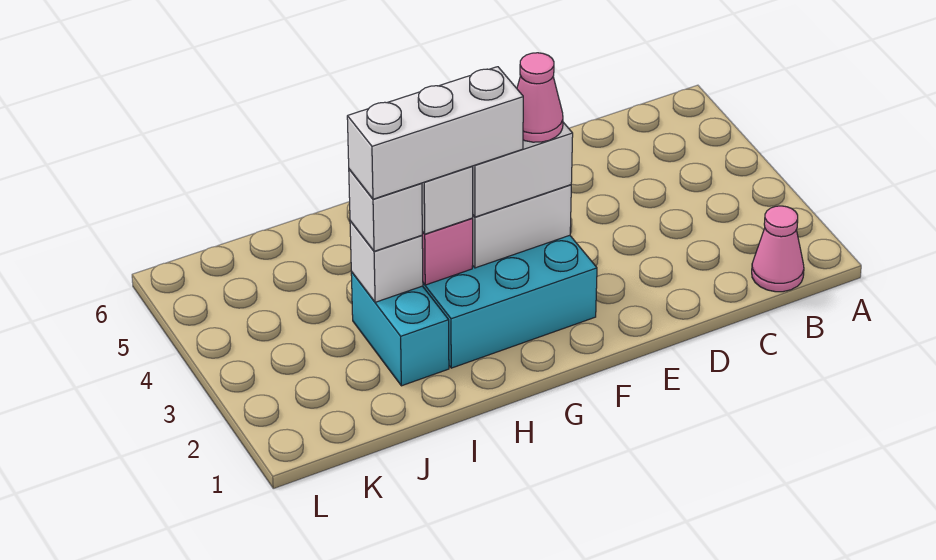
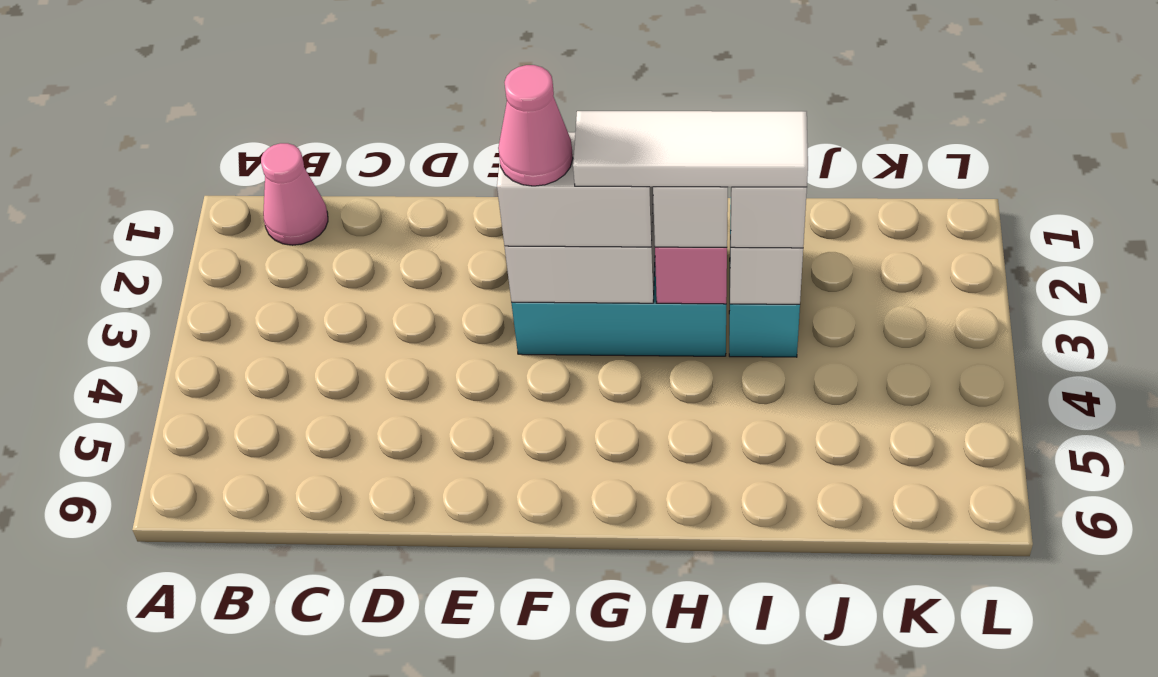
white brick G3:I3 level 4 -> white tile G3:I3 level 4

